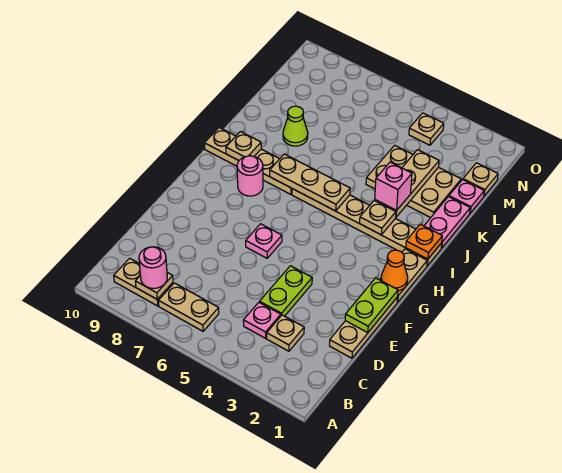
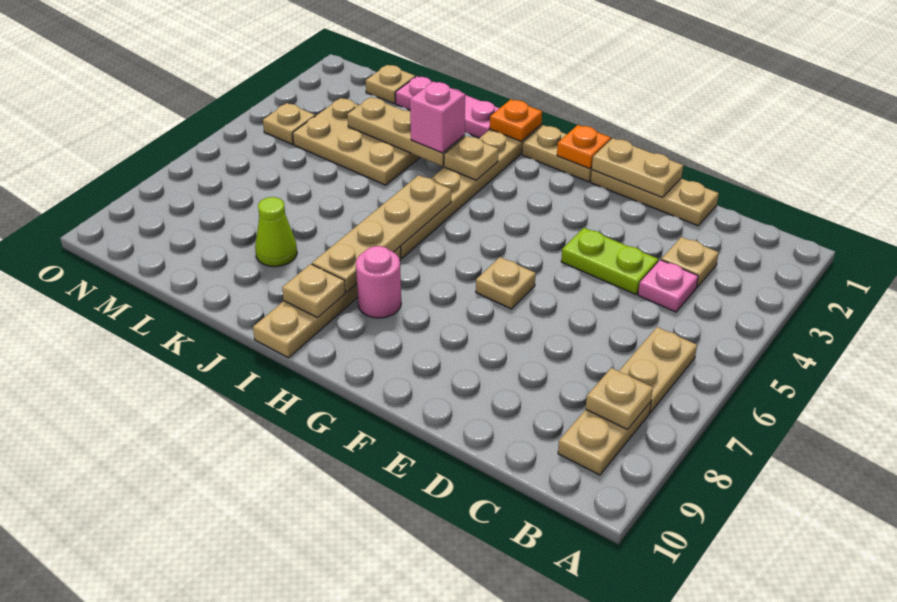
pink round brick B8 level 3 -> none
lime plate E1:F1 level 2 -> tan plate E1:F1 level 2
pink plate F6 level 1 -> tan plate F6 level 1
orange cone G1 level 2 -> orange plate G1 level 2
tan plate I5:I7 level 2 -> tan plate I5:I8 level 2
tan plate K2:L4 level 1 -> tan plate K3:M4 level 1

